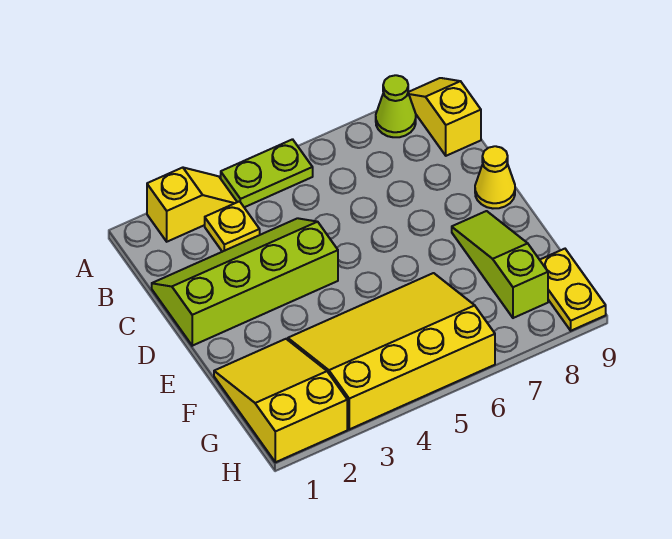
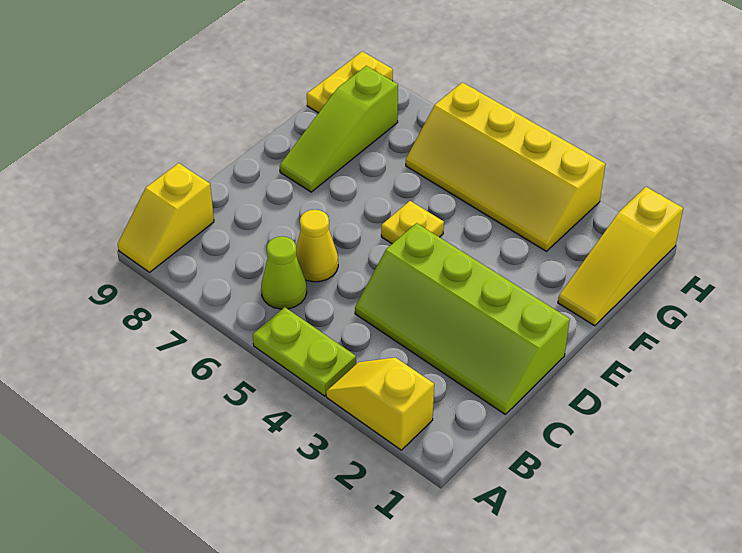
lime cone A8 level 1 -> lime cone B6 level 1
yellow plate B3 level 1 -> yellow plate E5 level 1
yellow cone D9 level 1 -> yellow cone C6 level 1
yellow slope F1:H2 level 1 top H -> yellow slope F1:H1 level 1 top H
yellow slope F3:H6 level 1 top H -> yellow slope G3:H6 level 1 top H

